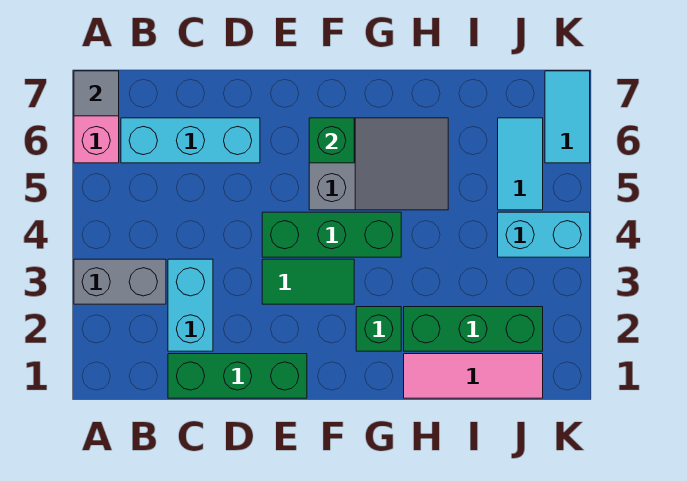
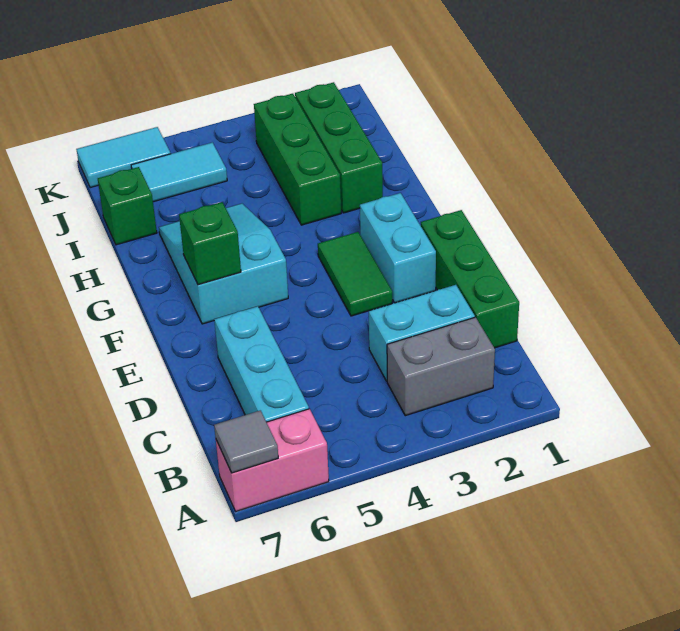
grey brick A3:B3 level 1 -> grey brick B2:B3 level 1
green brick E4:G4 level 1 -> green brick H3:J3 level 1
grey slope F5:H6 level 1 top F -> cyan slope F5:H6 level 1 top F
green brick G2 level 1 -> green brick I7 level 1
pink tile H1:J1 level 1 -> none
cyan brick J4:K4 level 1 -> cyan brick E2:F2 level 1

